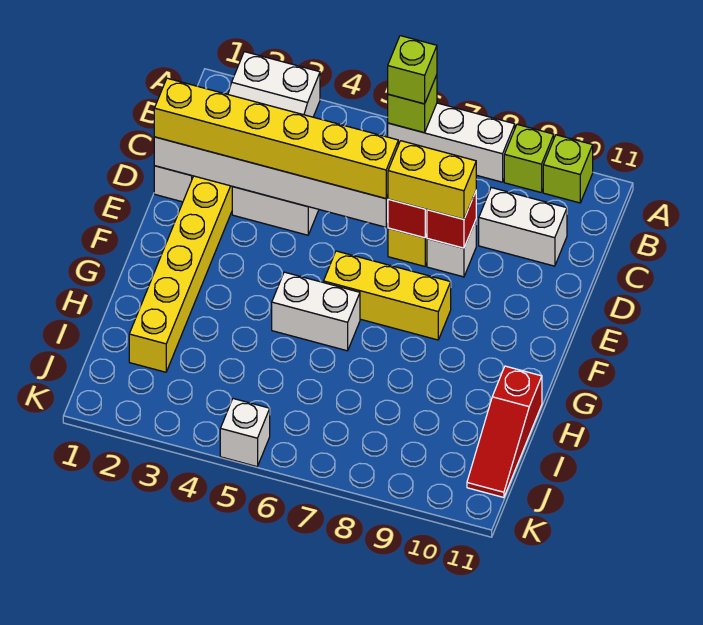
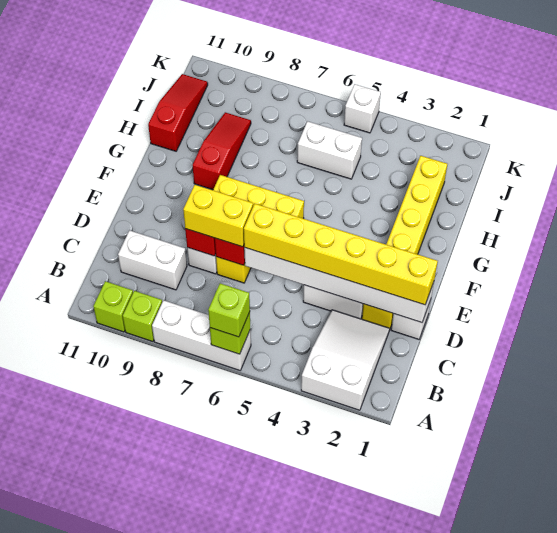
white brick G5:G6 level 1 -> white brick I5:I6 level 1
none -> red slope G9:I9 level 1 top G

